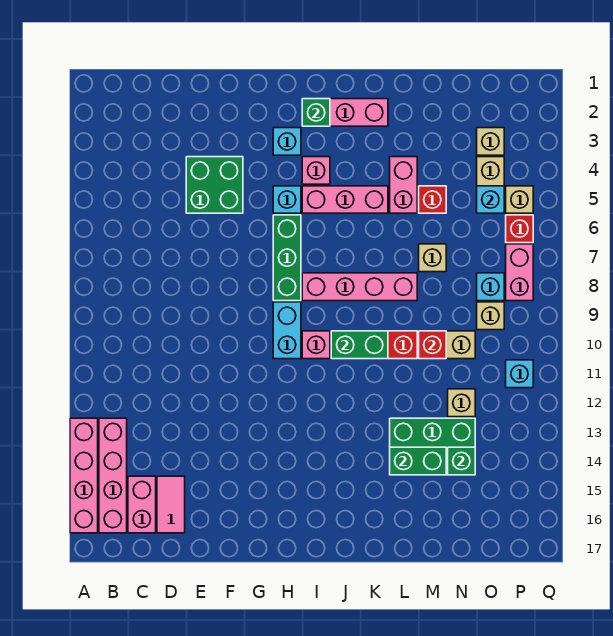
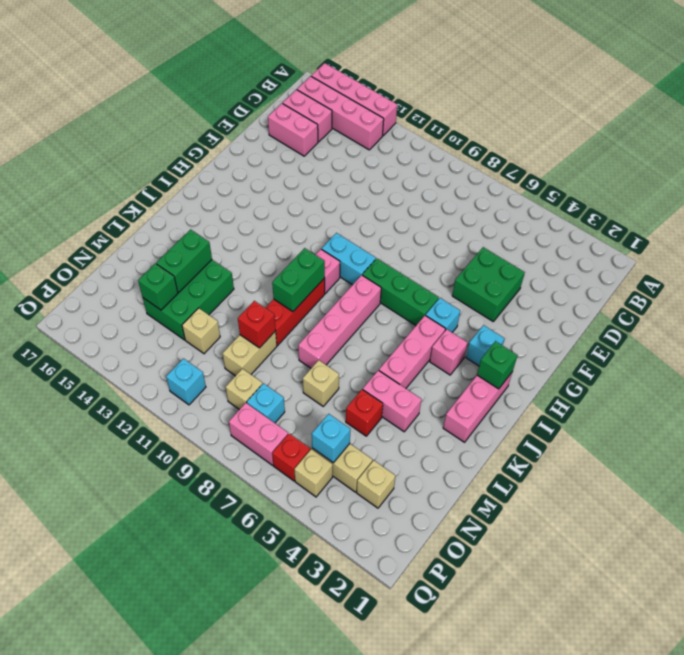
pink tile D15:D16 level 1 -> pink brick D15:D16 level 1

